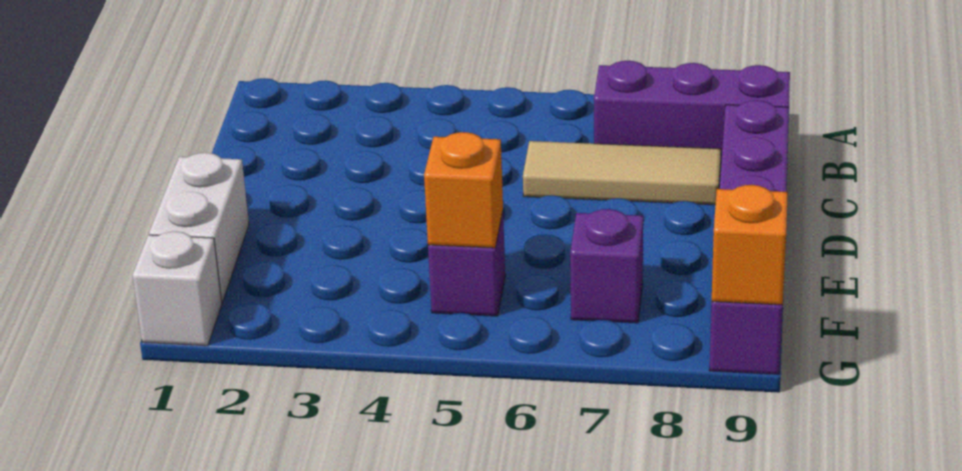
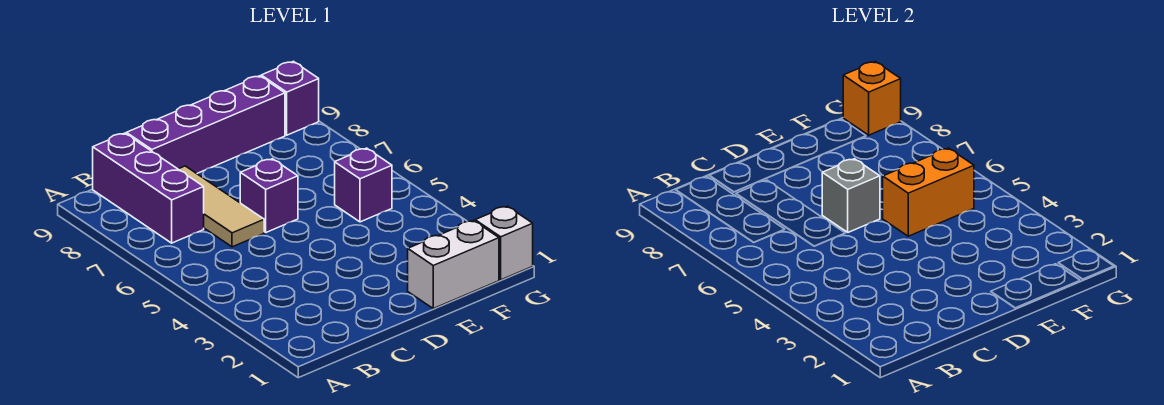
none -> grey brick D6 level 2
orange brick F5 level 2 -> orange brick E5:F5 level 2
purple brick F7 level 1 -> purple brick D6 level 1

